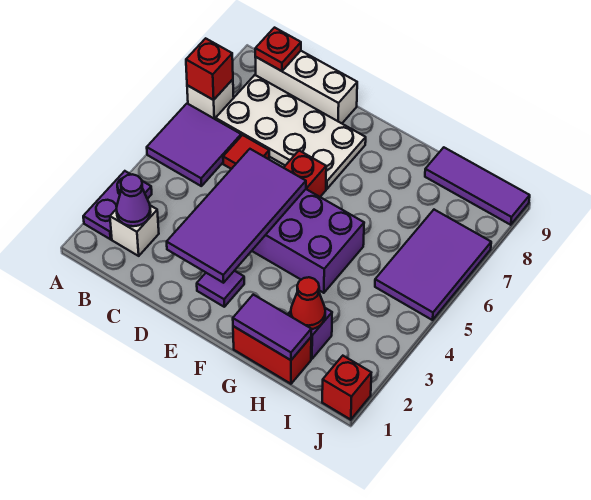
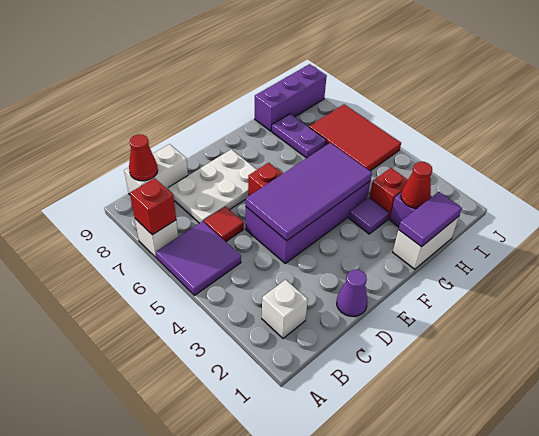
purple plate A2:A3 level 1 -> purple plate H7:H8 level 1
purple cone B2 level 2 -> purple cone D1 level 1
white plate B7:E8 level 1 -> white plate C7:E8 level 1
white brick B9:D9 level 1 -> white brick B9:C9 level 1
red plate B9 level 2 -> red cone B9 level 2
purple tile D2:E5 level 2 -> purple tile D4:G5 level 2
purple tile E2 level 1 -> purple tile G3 level 1
red brick G1:H1 level 1 -> white brick G1:H1 level 1
purple tile H9:J9 level 1 -> purple brick H9:J9 level 1
purple tile I5:J7 level 1 -> red tile I5:J7 level 1
red brick J1 level 1 -> red brick H3 level 1

